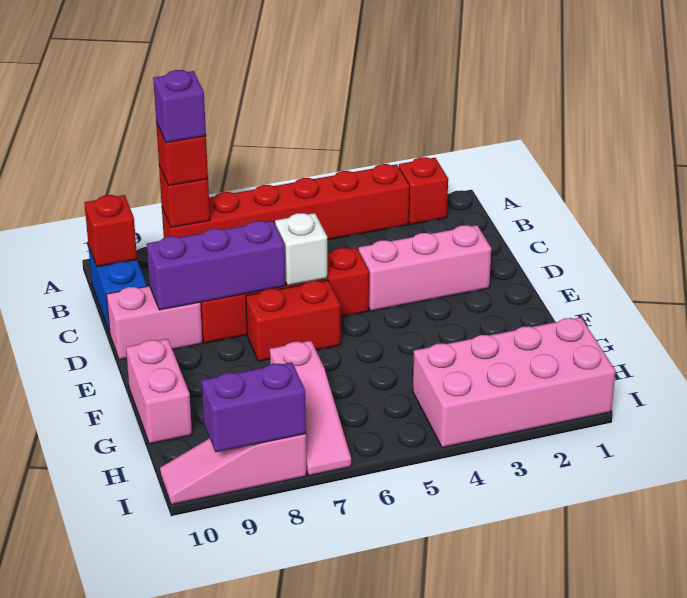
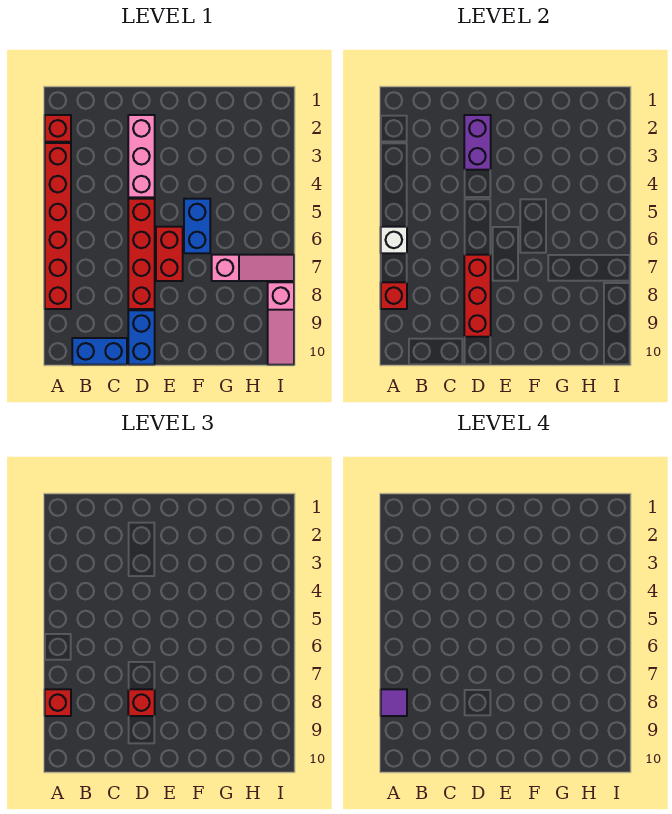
purple brick A8 level 4 -> purple tile A8 level 4
red brick B10 level 2 -> red brick D8 level 3
white brick D6 level 2 -> white brick A6 level 2
purple brick D7:D9 level 2 -> red brick D7:D9 level 2
pink brick D9:D10 level 1 -> blue brick D9:D10 level 1
none -> blue brick F5:F6 level 1
pink brick F10:G10 level 1 -> none
pink brick H1:I4 level 1 -> none
purple brick I8:I9 level 2 -> purple brick D2:D3 level 2

